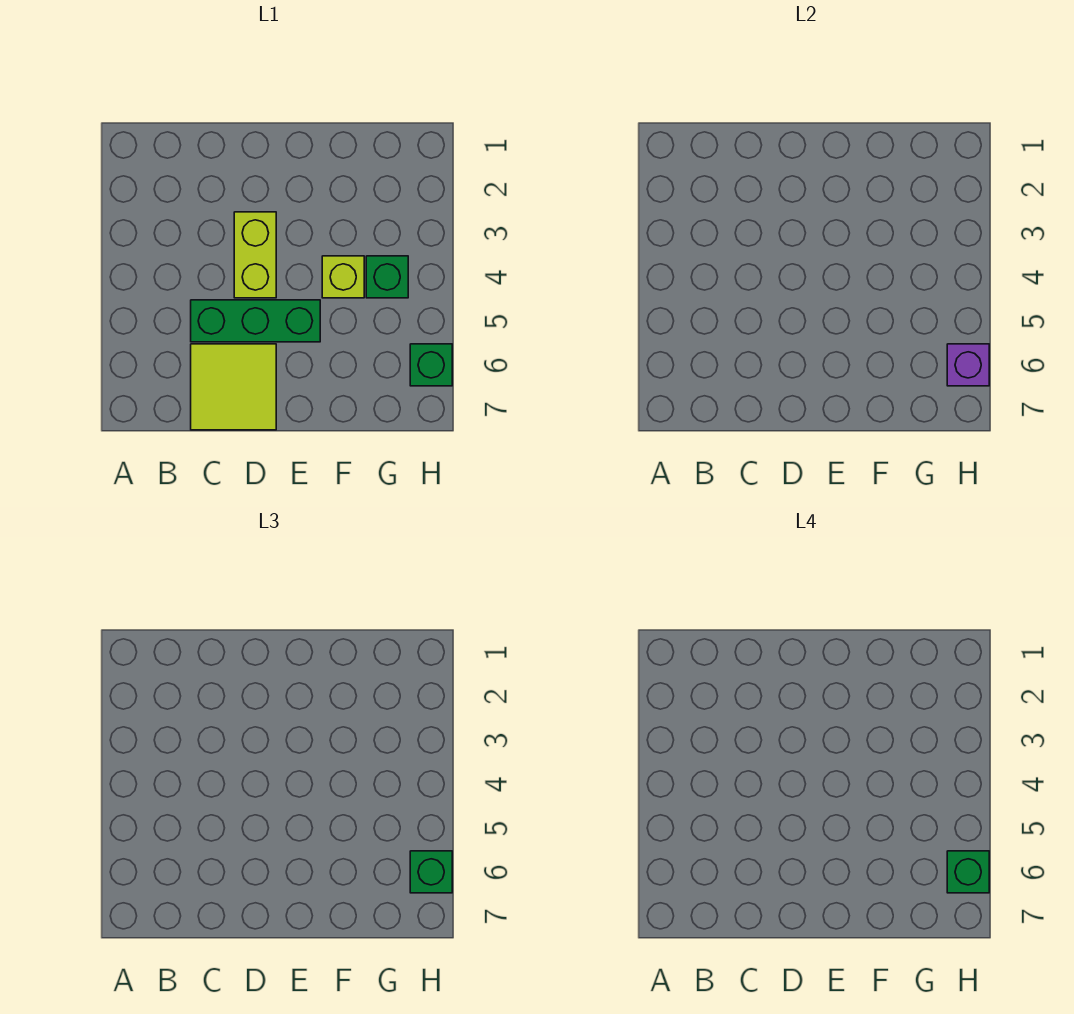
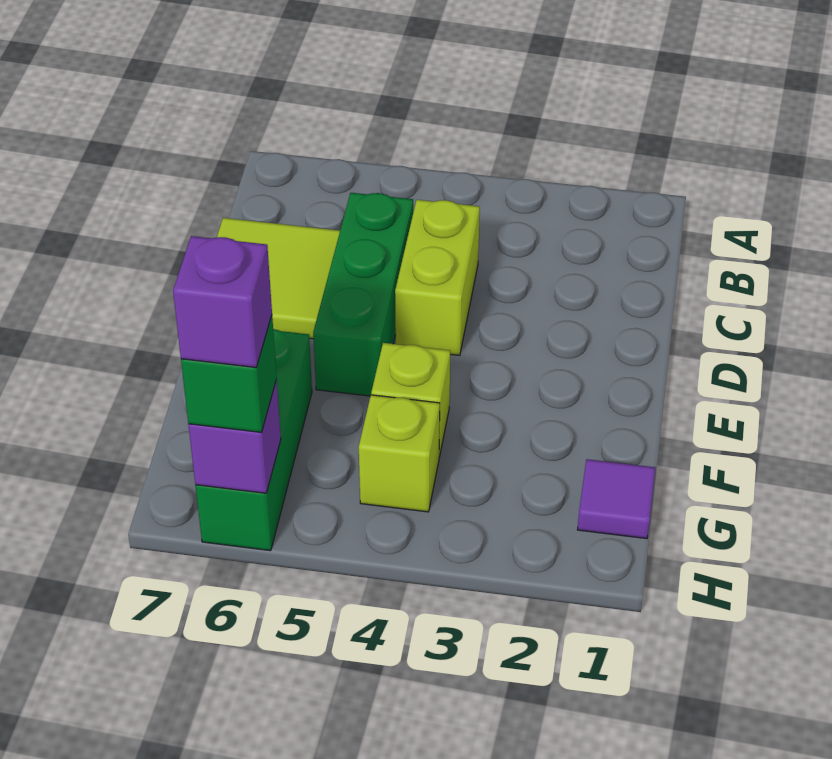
lime brick D3:D4 level 1 -> lime brick C4:D4 level 1
none -> purple tile G1 level 1
green brick G4 level 1 -> lime brick G4 level 1
green brick H6 level 1 -> green brick F6:H6 level 1
green brick H6 level 4 -> purple brick H6 level 4

